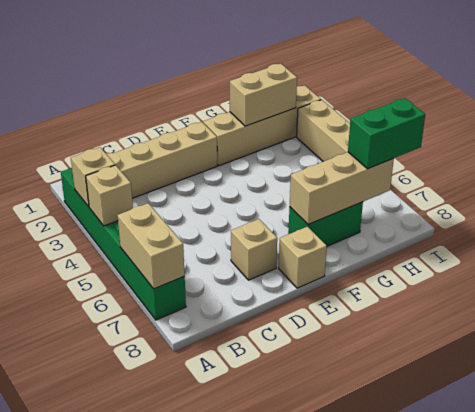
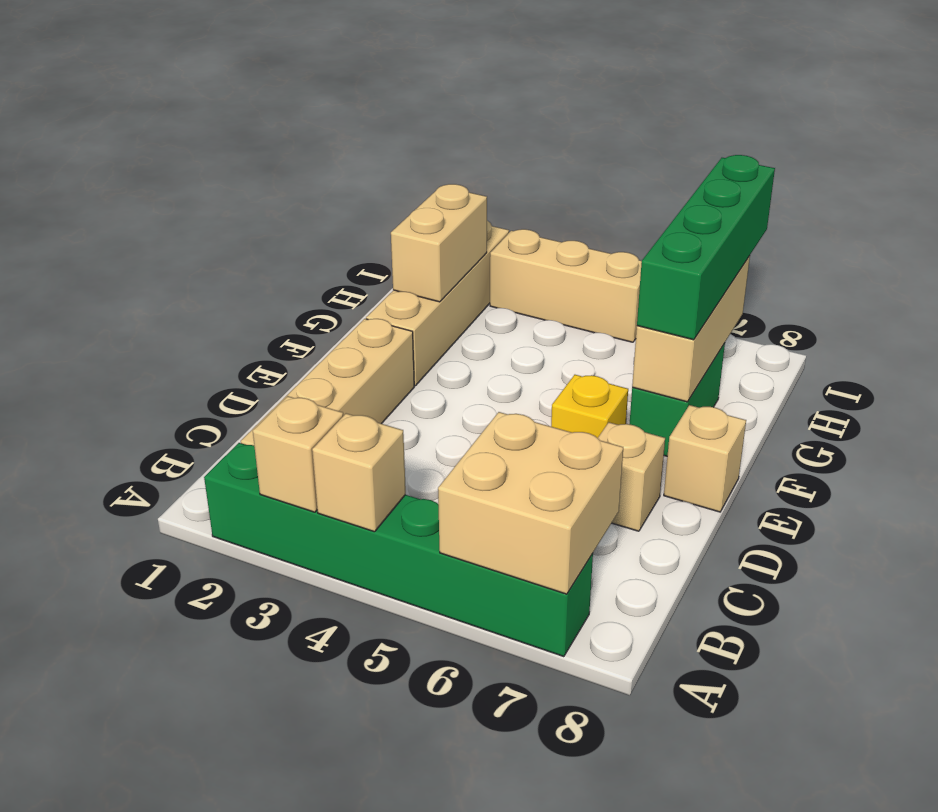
tan brick A6:A7 level 2 -> tan brick A6:B7 level 2
none -> yellow brick E6 level 1
green brick H7:I7 level 3 -> green brick F7:I7 level 3

